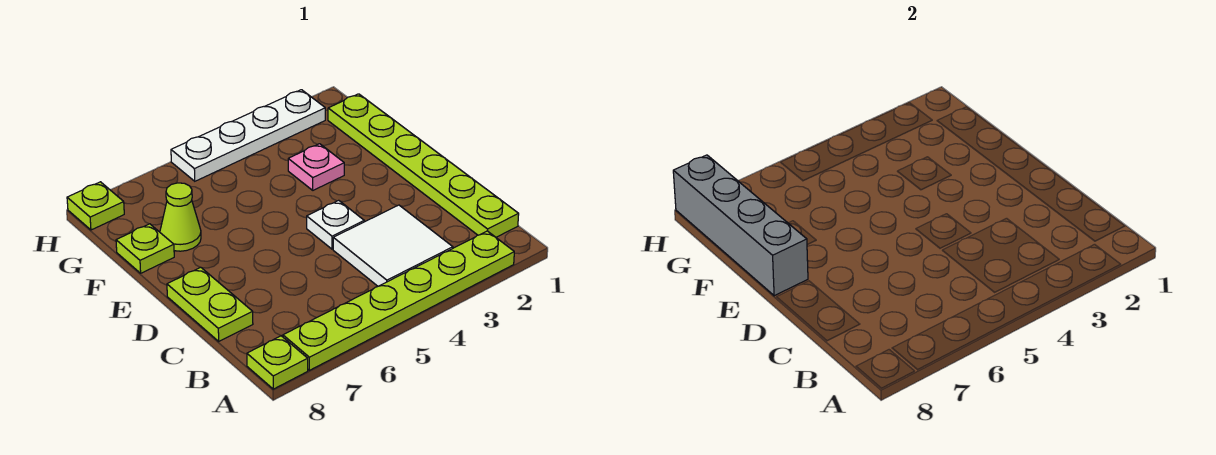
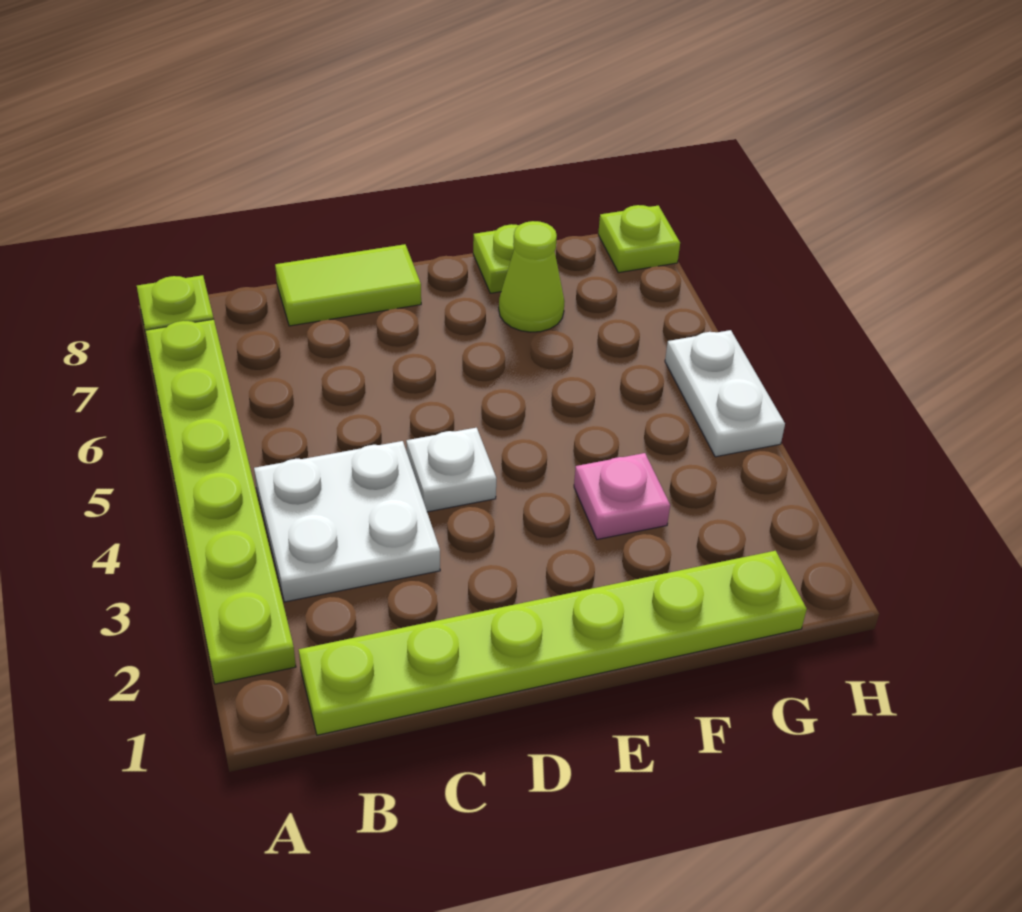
white tile B3:C4 level 1 -> white plate B3:C4 level 1
lime plate C8:D8 level 1 -> lime tile C8:D8 level 1
grey brick E8:H8 level 2 -> none
white plate H2:H5 level 1 -> white plate H4:H5 level 1

